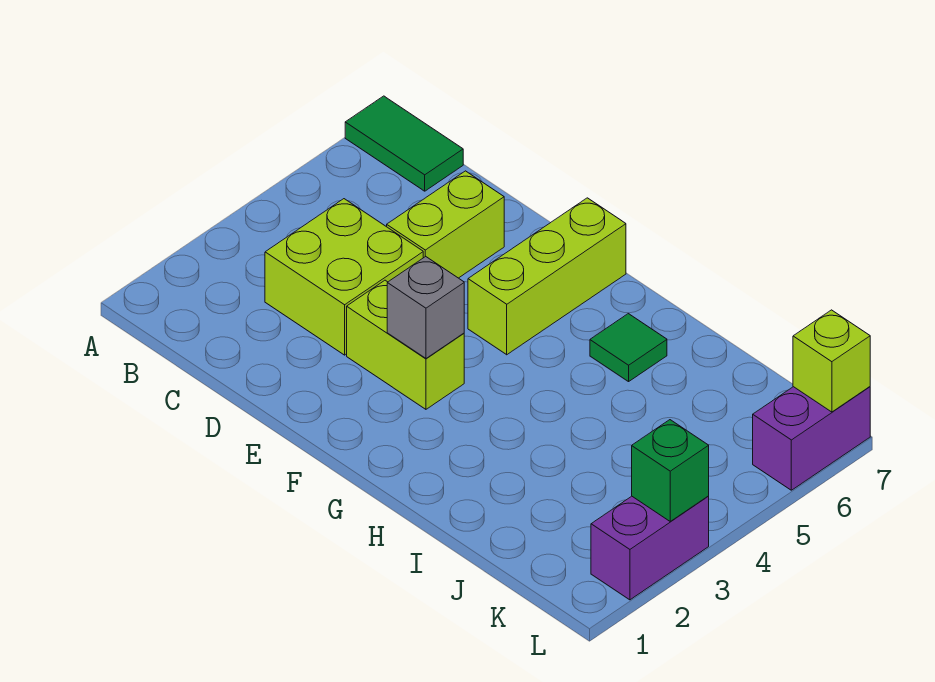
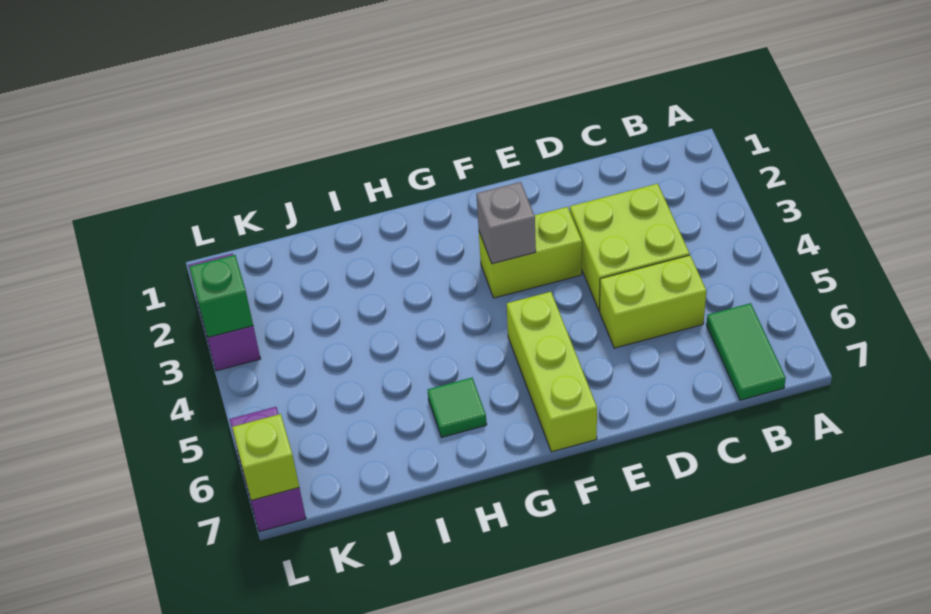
green tile A7:B7 level 1 -> green tile B6:B7 level 1
lime brick D5:D6 level 1 -> lime brick C5:D5 level 1

